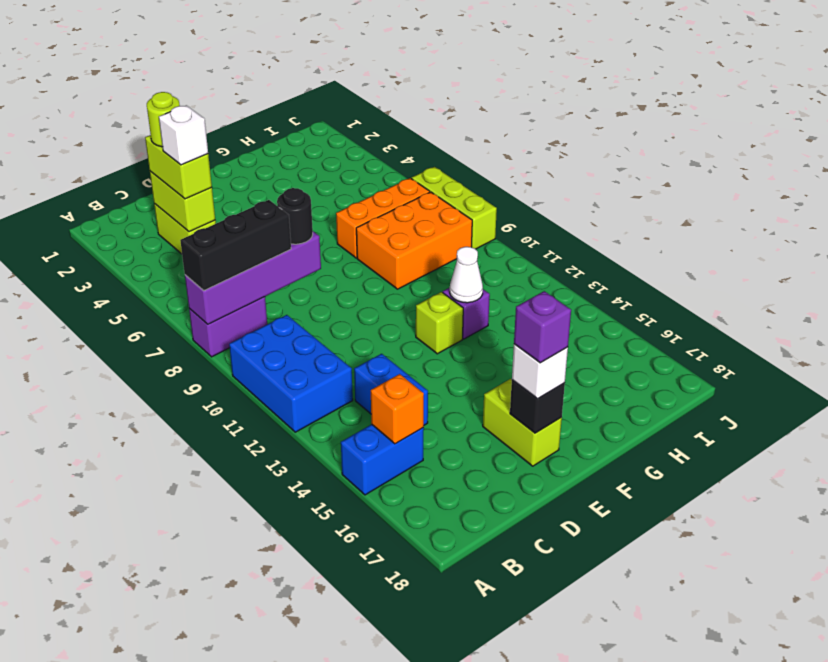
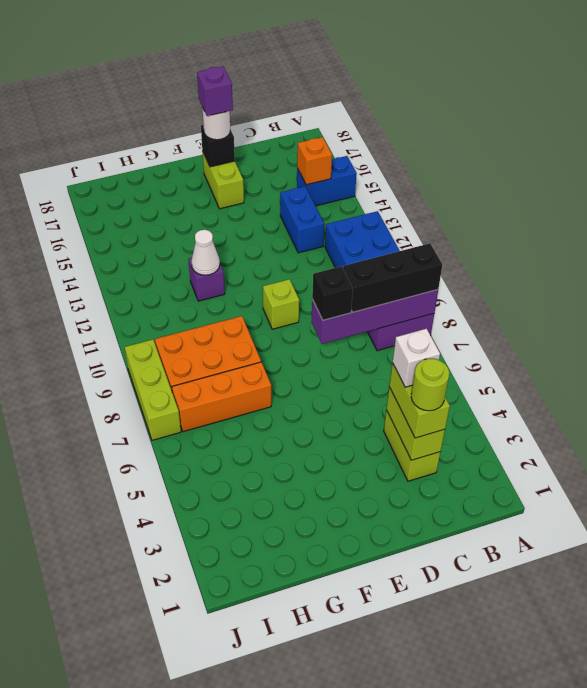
black round brick D8 level 3 -> black brick D8 level 3
white brick E17 level 3 -> white round brick E17 level 3
lime brick F12 level 1 -> lime brick E10 level 1

